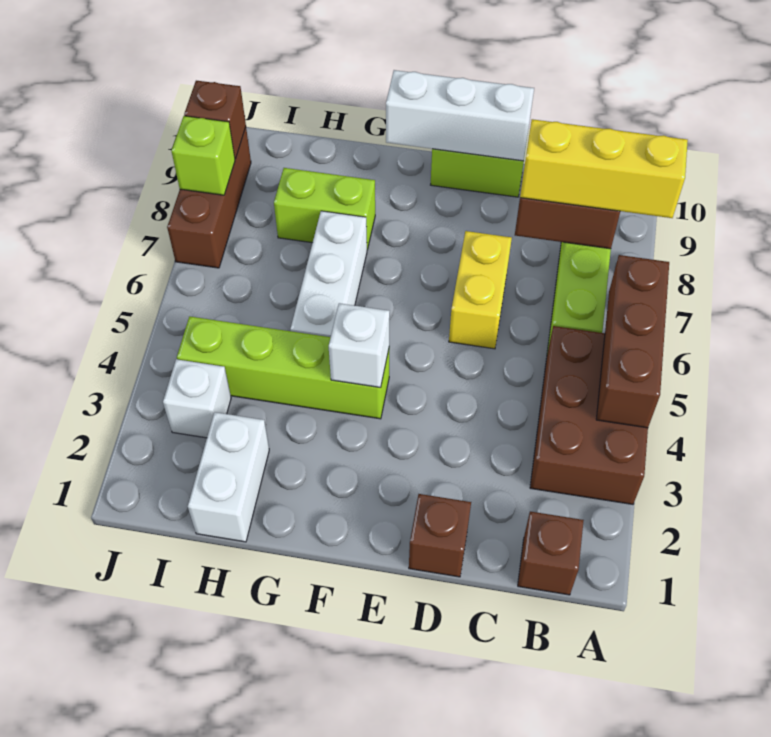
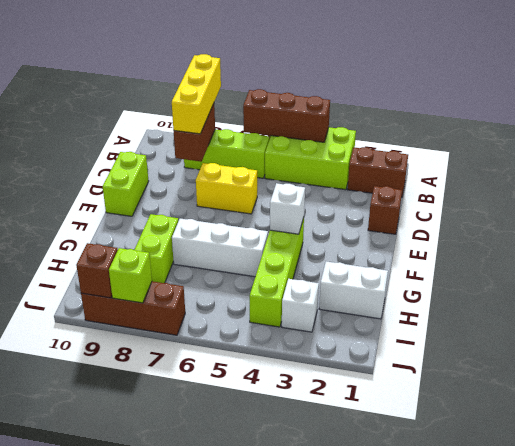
brown brick A3:B5 level 1 -> lime brick A3:B5 level 1
brown brick B1 level 1 -> brown brick B1:B2 level 1
white brick D10:F10 level 2 -> none

